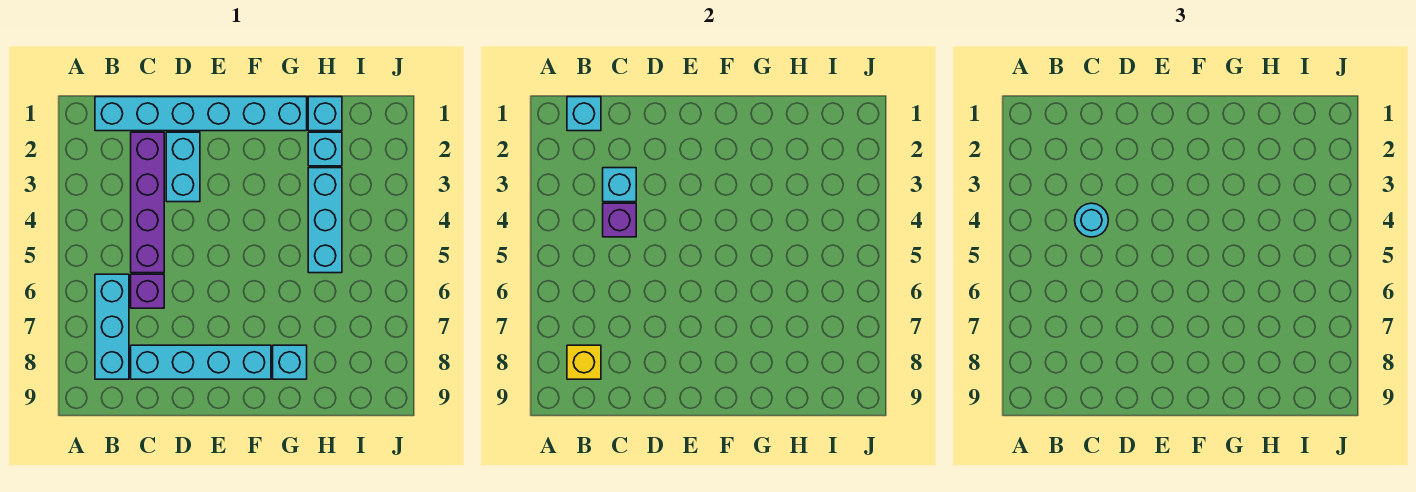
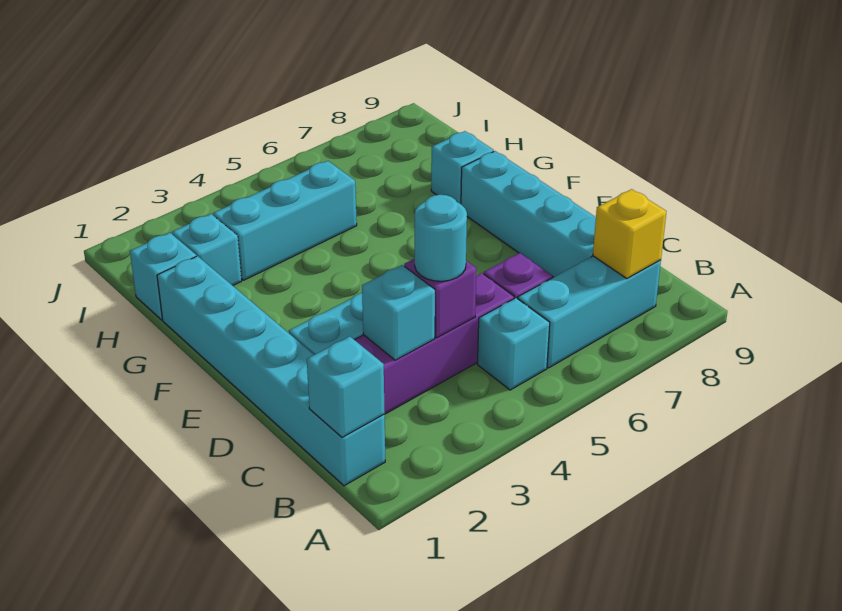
none -> cyan brick B5 level 1

